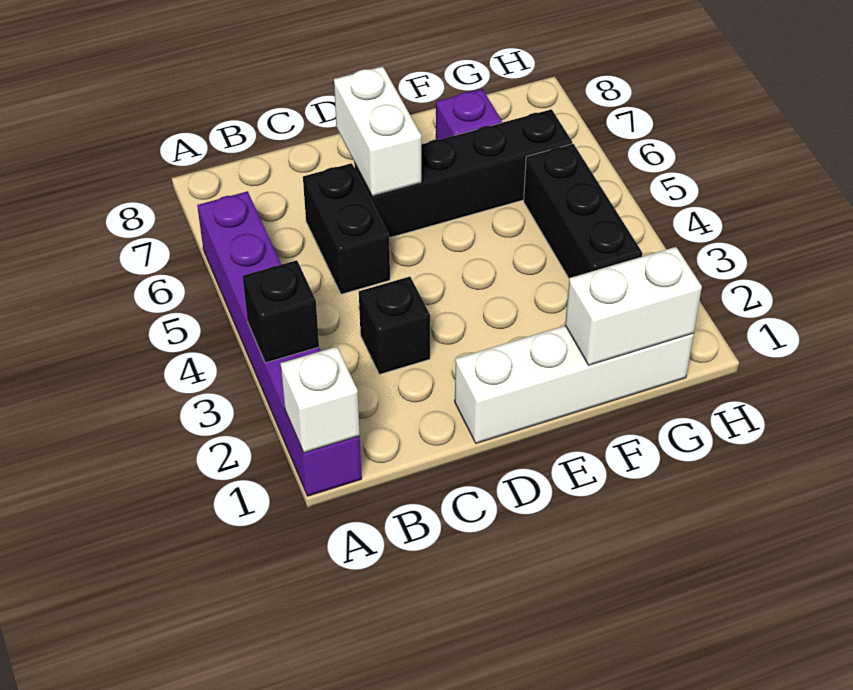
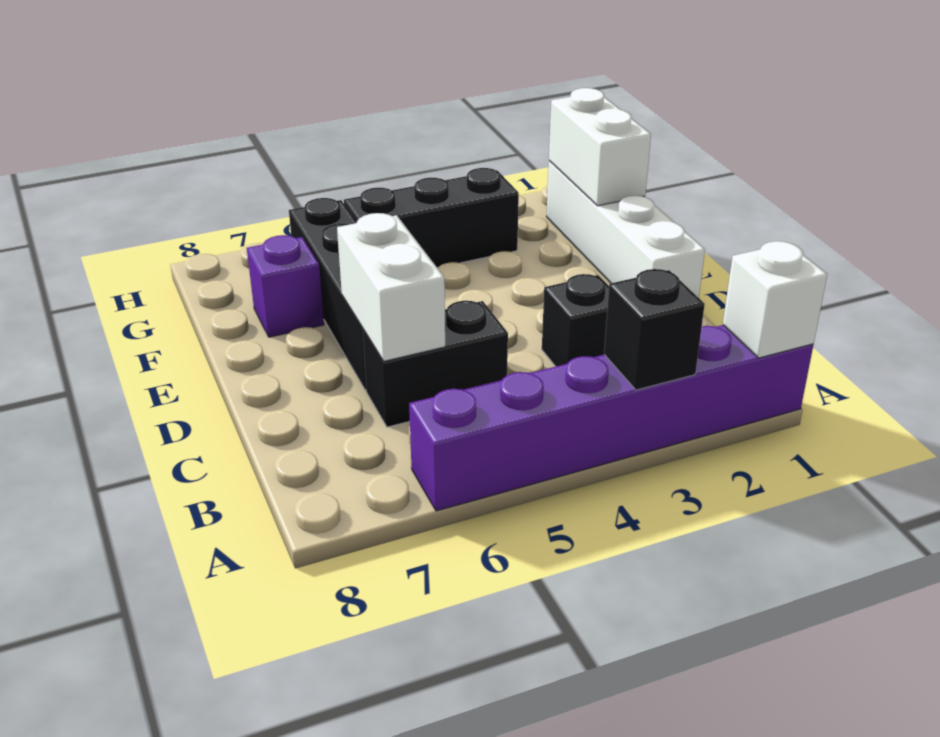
white brick D6:D7 level 2 -> white brick C6:D6 level 2

